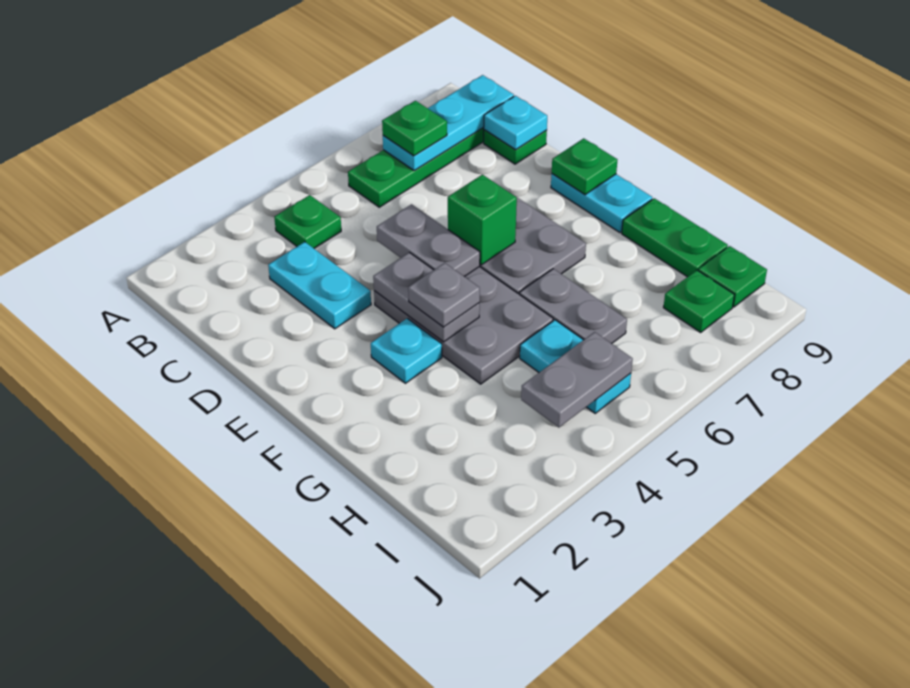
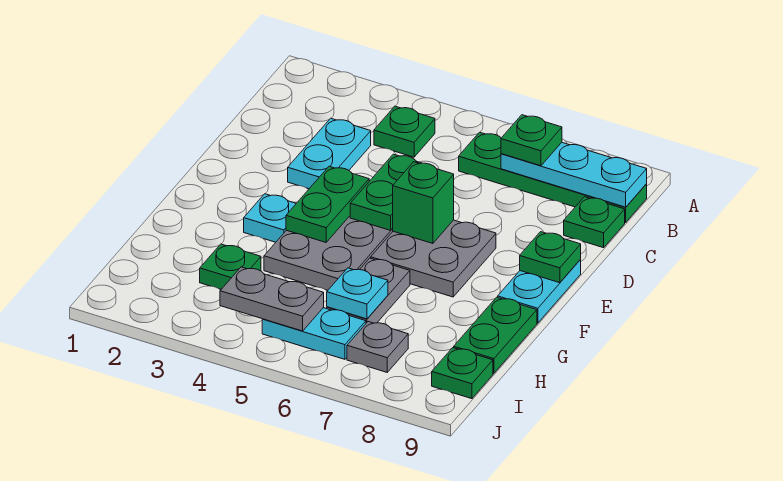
cyan plate C9 level 2 -> cyan plate H6 level 2
grey plate D5:E5 level 2 -> green plate D5:E5 level 2
grey plate E4:F4 level 2 -> green plate E4:F4 level 2
grey plate F4 level 3 -> grey plate I7 level 1
cyan plate H5:I5 level 1 -> cyan plate I5:I6 level 1
green plate I8 level 1 -> green plate H3 level 1

